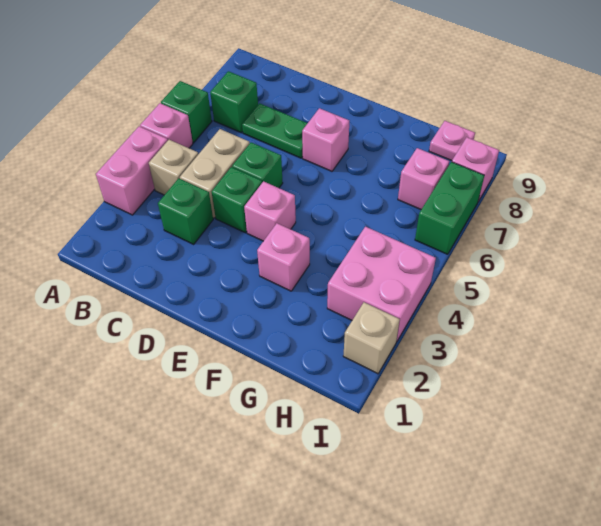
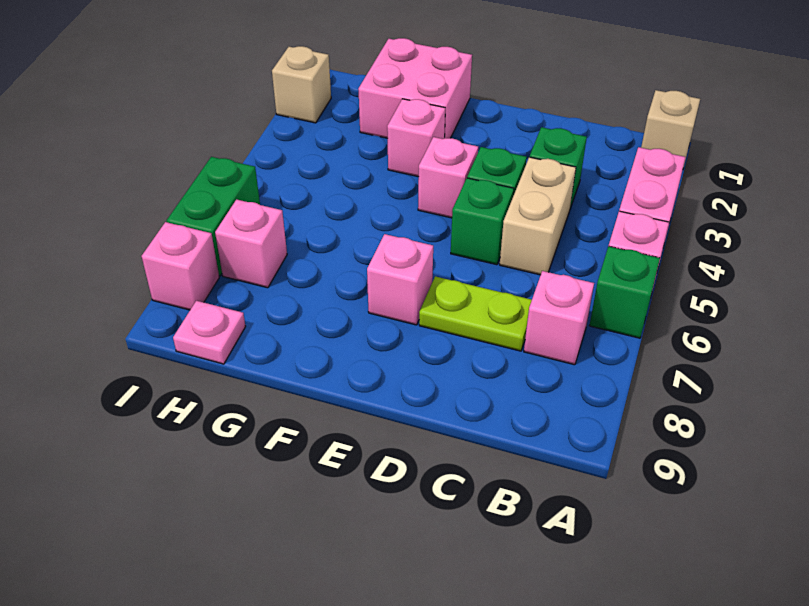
tan brick B4 level 1 -> tan brick A1 level 1
green brick B7 level 1 -> pink brick B7 level 1
green plate C7:D7 level 1 -> lime plate C7:D7 level 1
pink brick H3:I4 level 1 -> pink brick F1:G2 level 1

